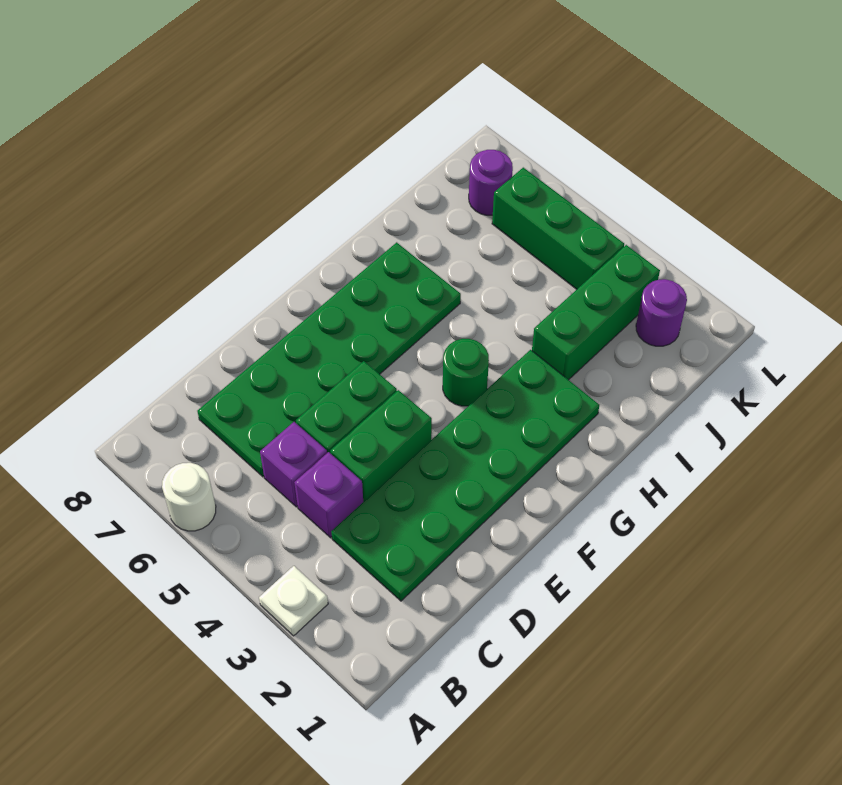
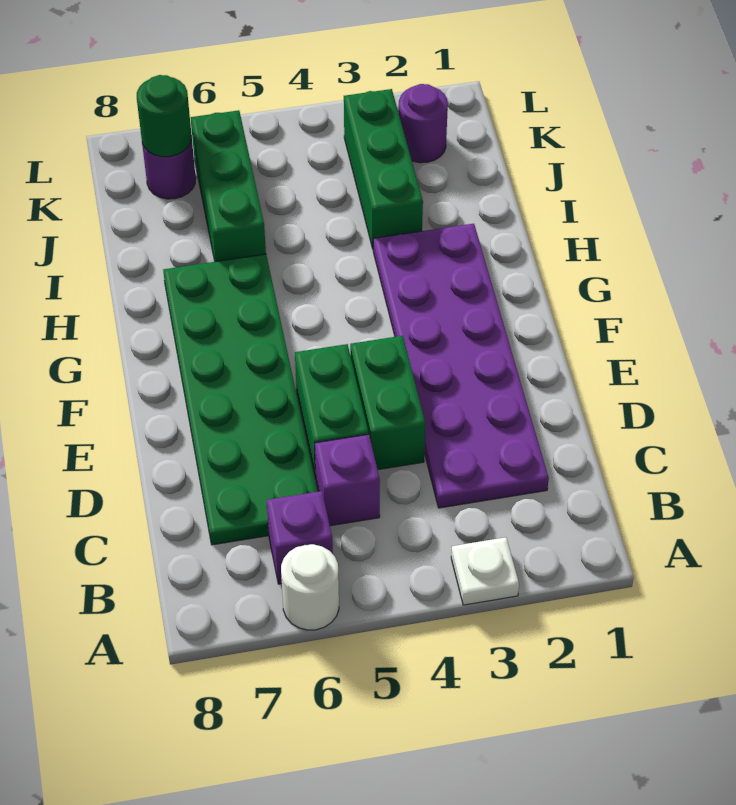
green plate C2:H3 level 1 -> purple plate C2:H3 level 1
purple brick C4 level 1 -> purple brick B6 level 1
green round brick G4 level 1 -> green round brick K7 level 2
green brick K4:K6 level 1 -> green brick I6:K6 level 1

